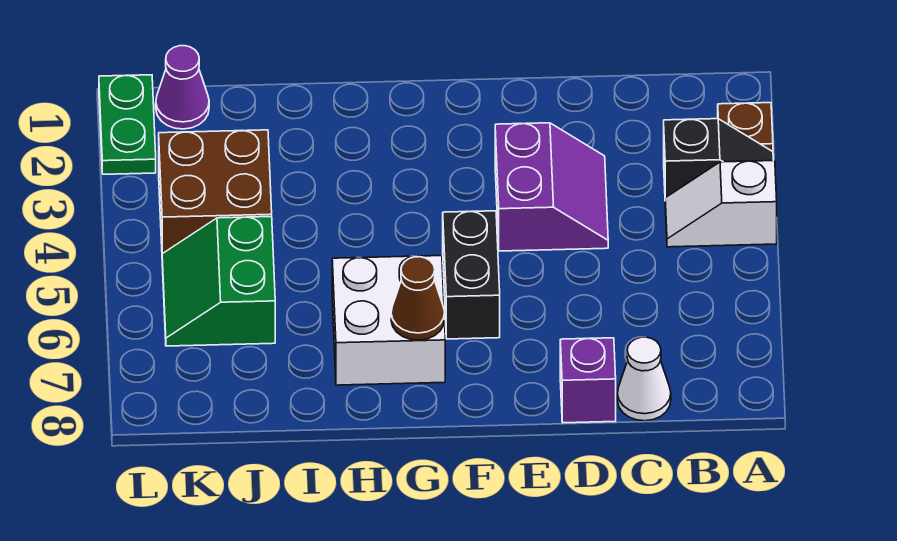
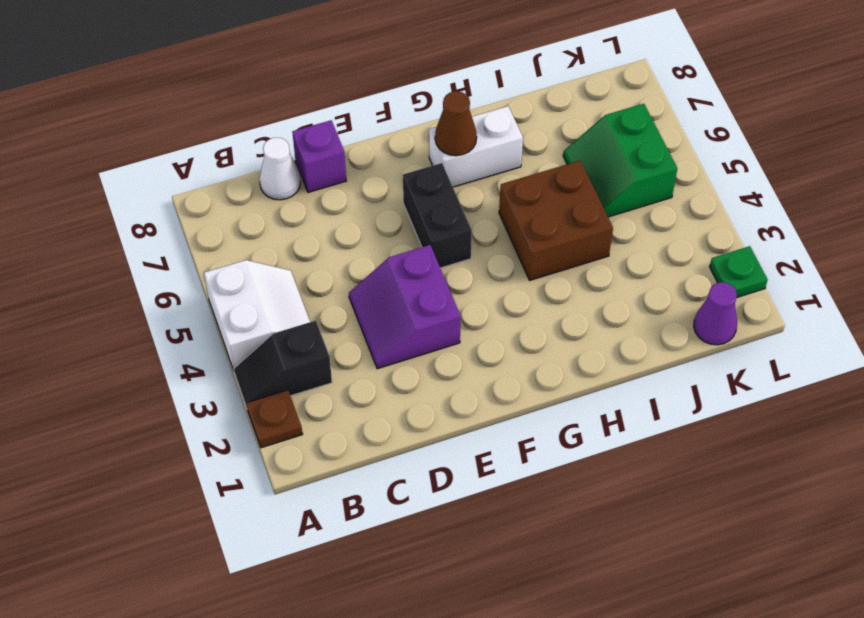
white slope A4:B4 level 1 top A -> white slope A4:B5 level 1 top A
white brick G6:H7 level 1 -> white brick G7:H7 level 1
brown brick J3:K4 level 1 -> brown brick H4:I5 level 1
green slope J5:K6 level 1 top J -> green slope J5:K6 level 1 top K
green plate L1:L2 level 1 -> green plate L2 level 1

